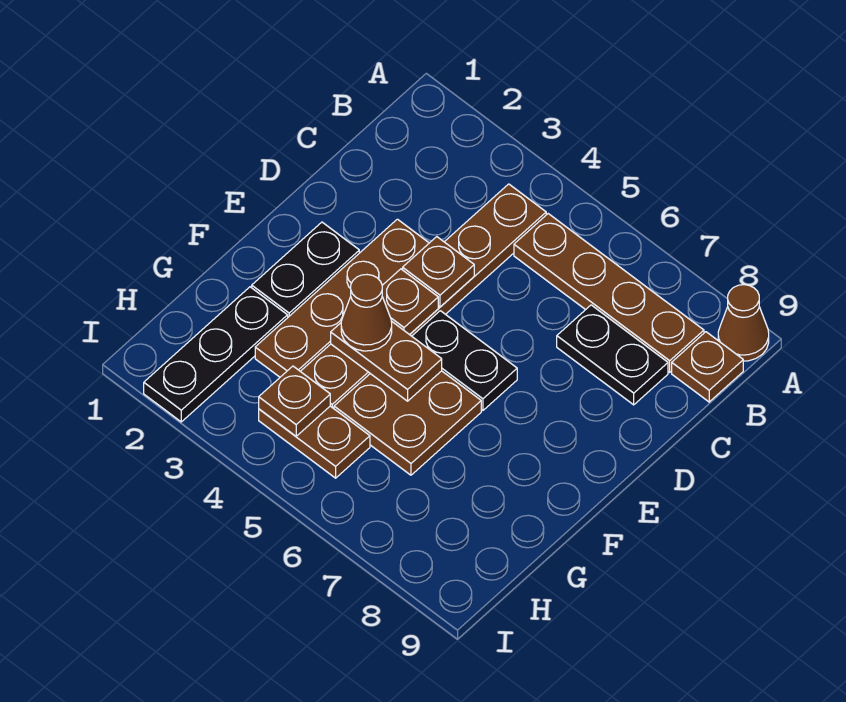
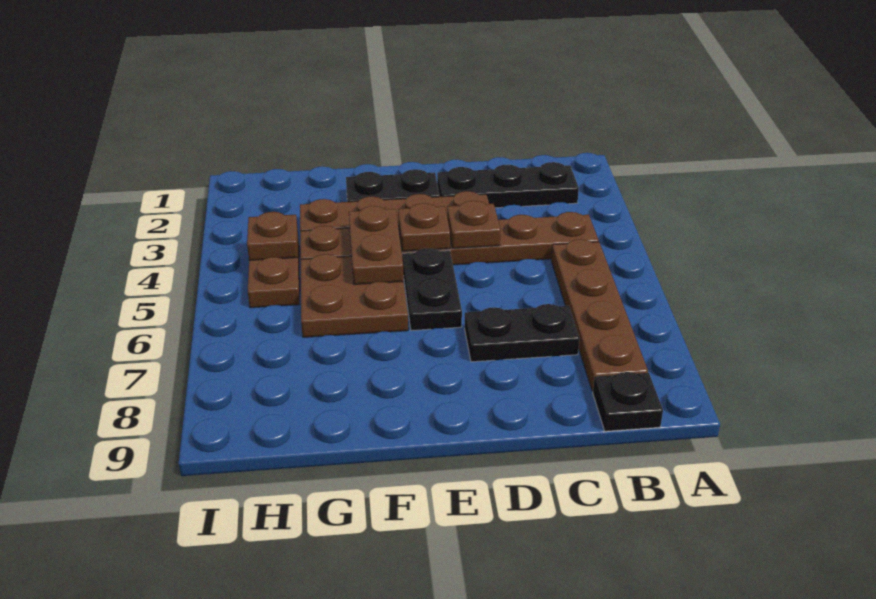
brown cone A9 level 1 -> none
brown plate B9 level 1 -> black plate B9 level 1
black plate C7:C8 level 1 -> black plate C7:D7 level 1
brown cone F4 level 3 -> none
black plate G2:I2 level 1 -> black plate B2:D2 level 1

